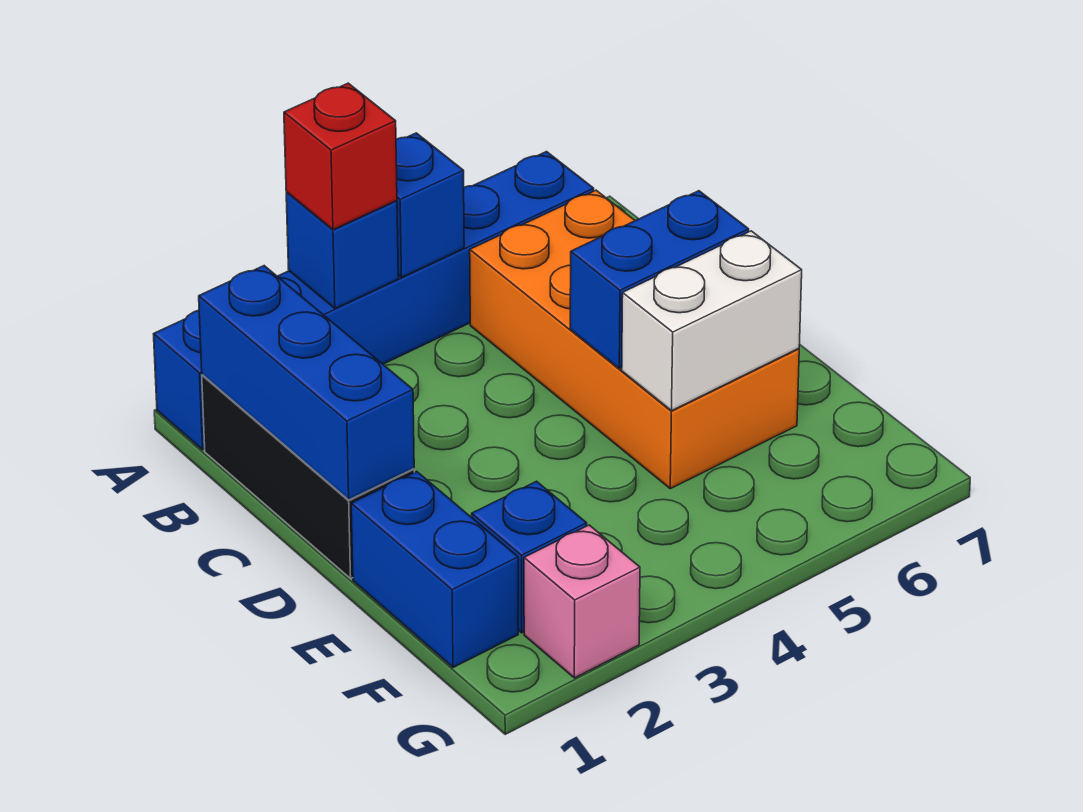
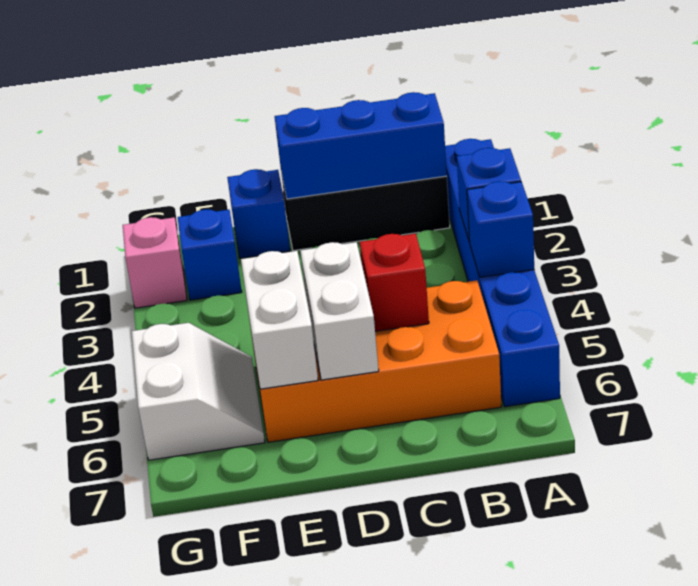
red brick A3 level 3 -> red brick C5 level 2
blue brick D5:D6 level 2 -> white brick D5:D6 level 2
blue brick E1:F1 level 1 -> blue brick E1 level 1
none -> white slope F5:G6 level 1 top G

